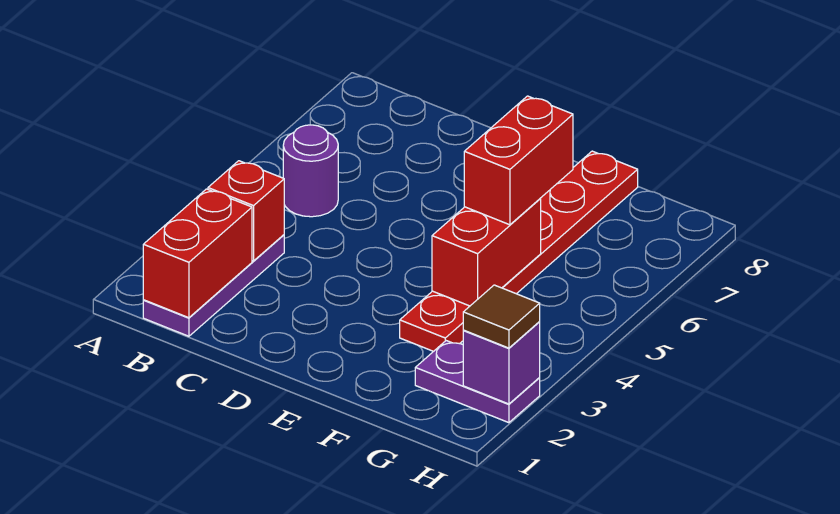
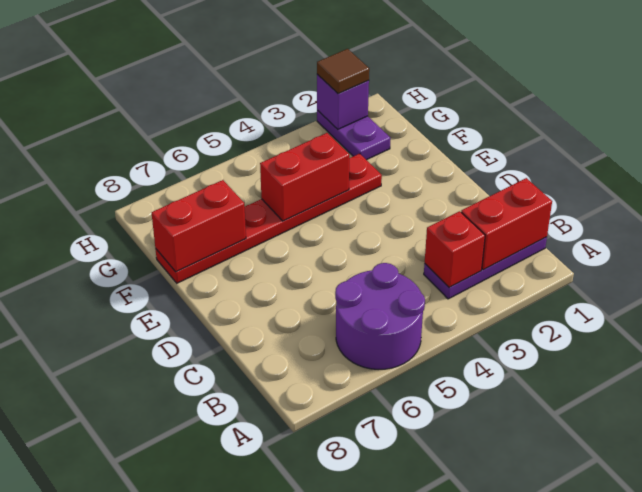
purple round brick B5 level 1 -> purple round brick A5:B6 level 1
red brick F5:F6 level 3 -> red brick F7:F8 level 2

